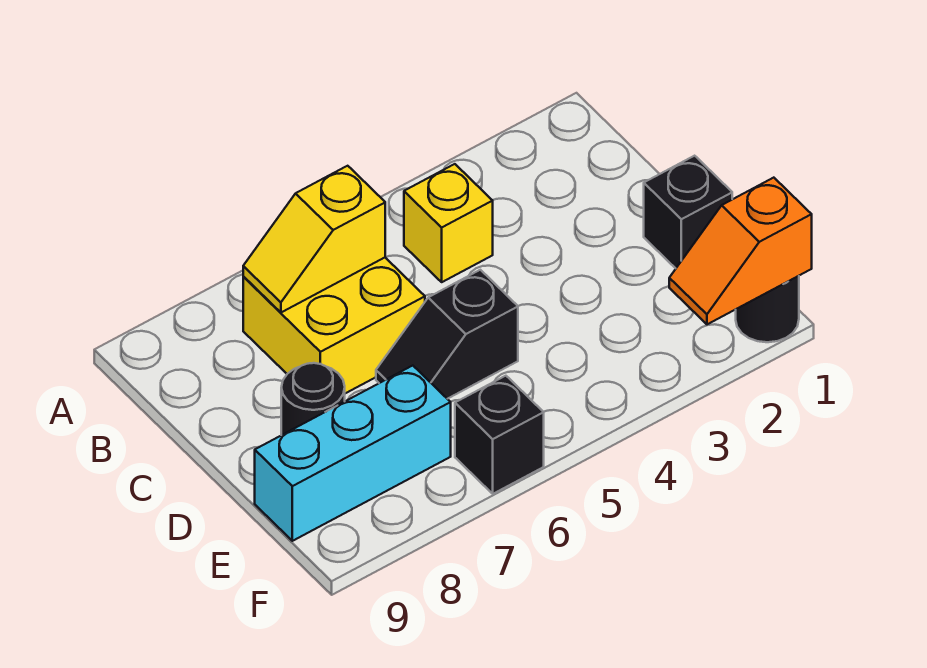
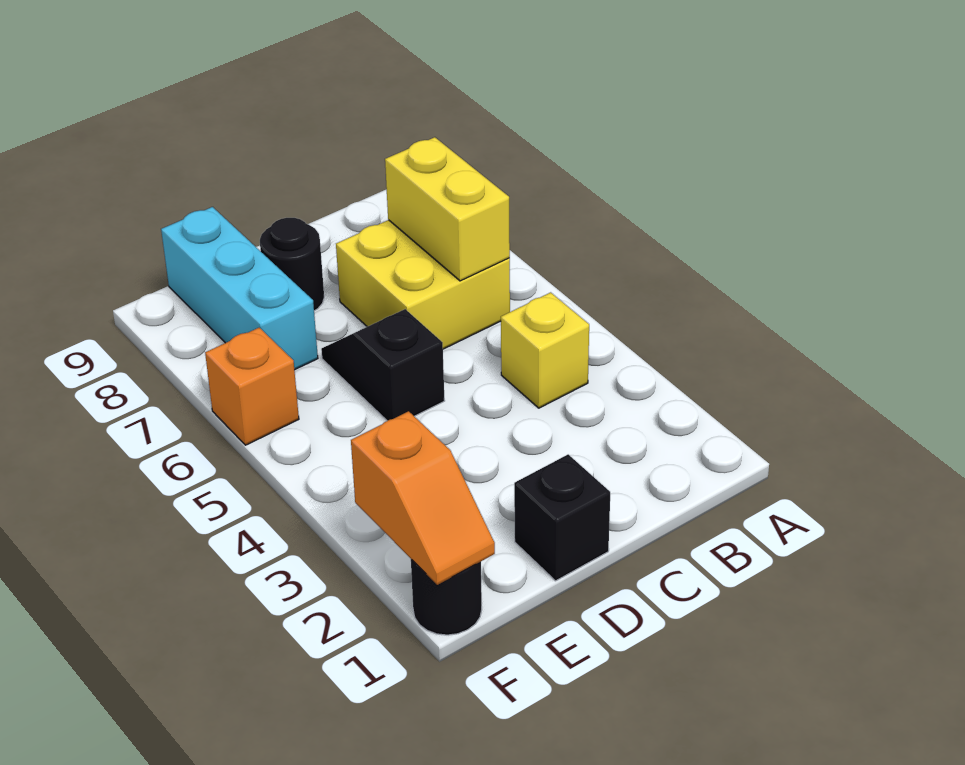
yellow slope B6:B7 level 2 top 6 -> yellow brick B6:B7 level 2
orange slope F1:F2 level 2 top 1 -> orange slope F1:F2 level 2 top 2
black brick F6 level 1 -> orange brick F6 level 1

